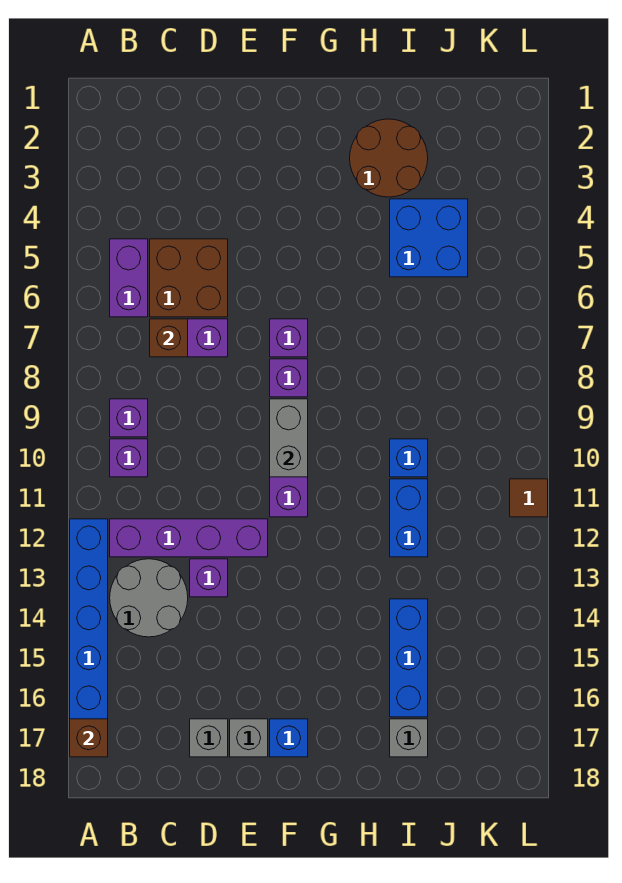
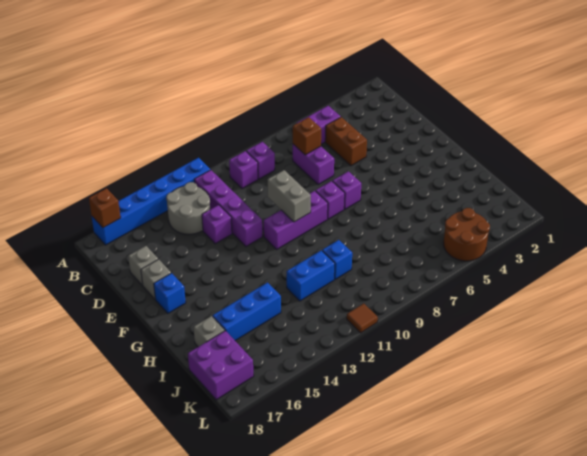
brown brick C5:D6 level 1 -> brown brick C5:D5 level 1
grey brick F9:F10 level 2 -> grey brick E10:F10 level 2
brown round brick H2:I3 level 1 -> brown round brick K4:L5 level 1
blue brick I4:J5 level 1 -> none
none -> purple brick J17:K18 level 1

